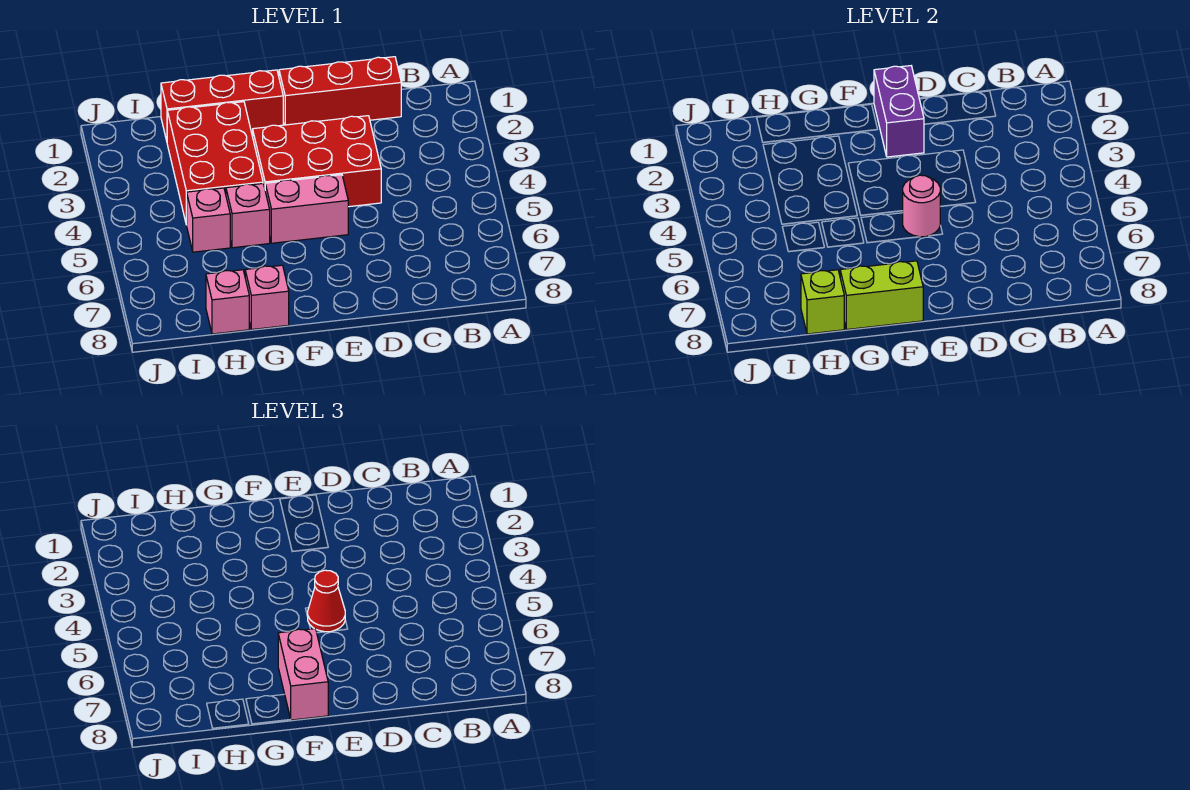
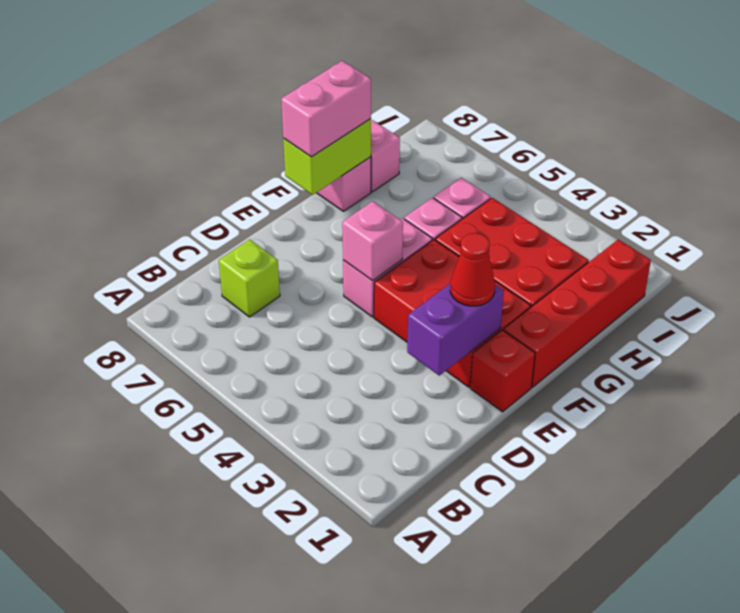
red brick C1:E1 level 1 -> red brick E1 level 1
red brick D3:F4 level 1 -> red brick E2:F4 level 1
purple brick E1:E2 level 2 -> purple brick D2:E2 level 2
pink round brick E5 level 2 -> pink brick E5 level 2
red cone E5 level 3 -> red cone E2 level 3
red brick F1:H1 level 1 -> red brick F1:I1 level 1
pink brick F7:F8 level 3 -> pink brick F8:G8 level 3
lime brick H8 level 2 -> lime brick C7 level 1

